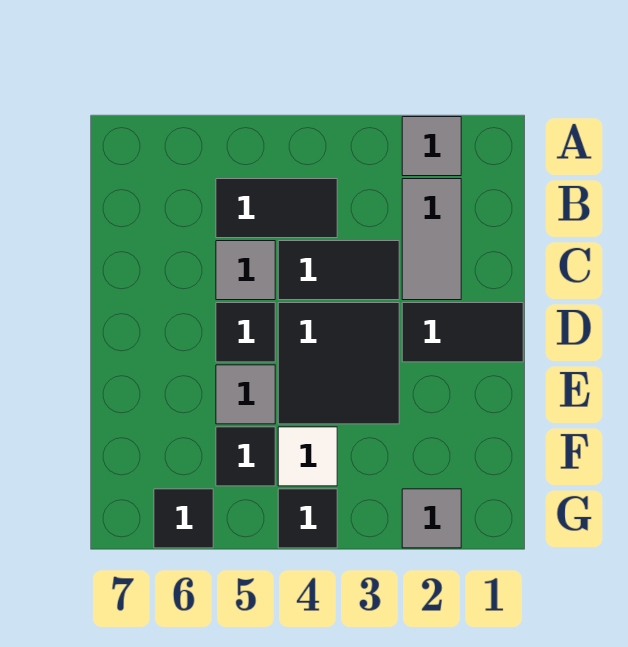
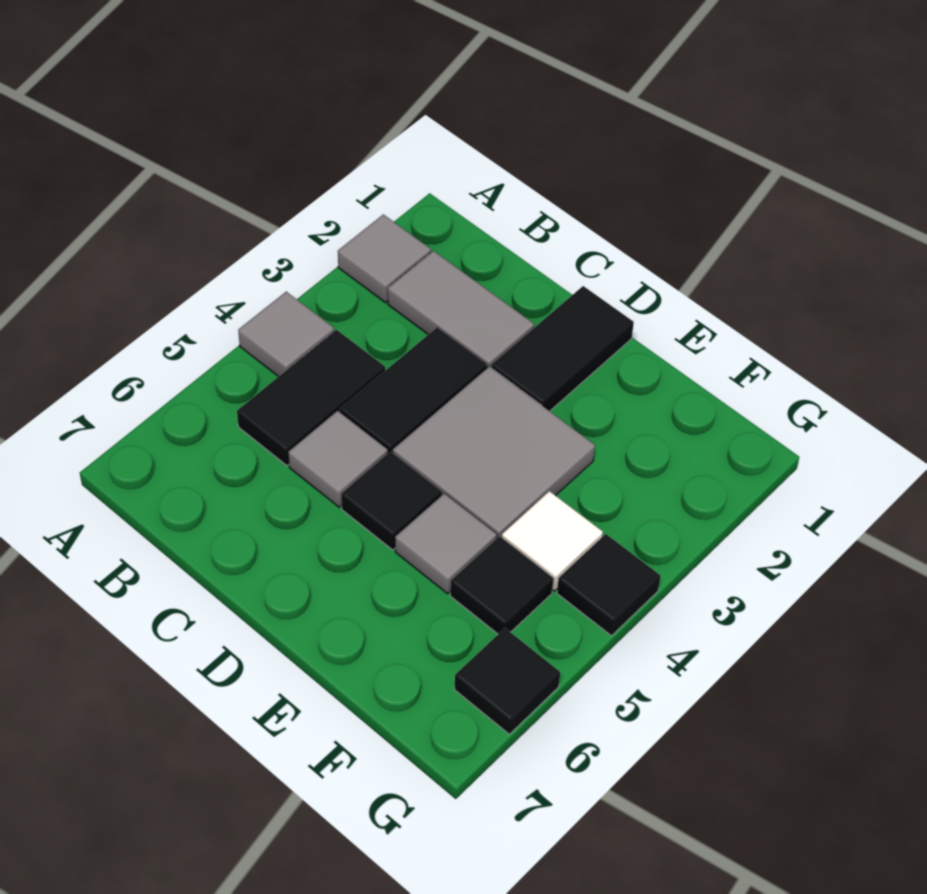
black tile D3:E4 level 1 -> grey tile D3:E4 level 1
grey tile G2 level 1 -> grey tile A4 level 1

